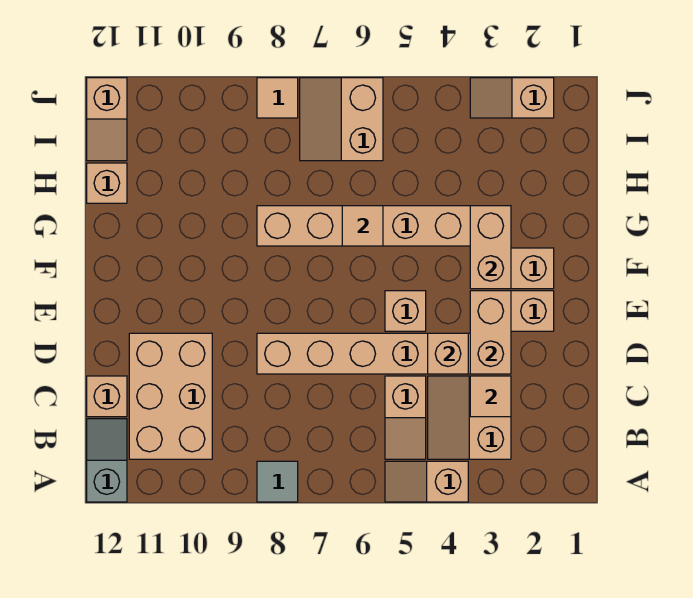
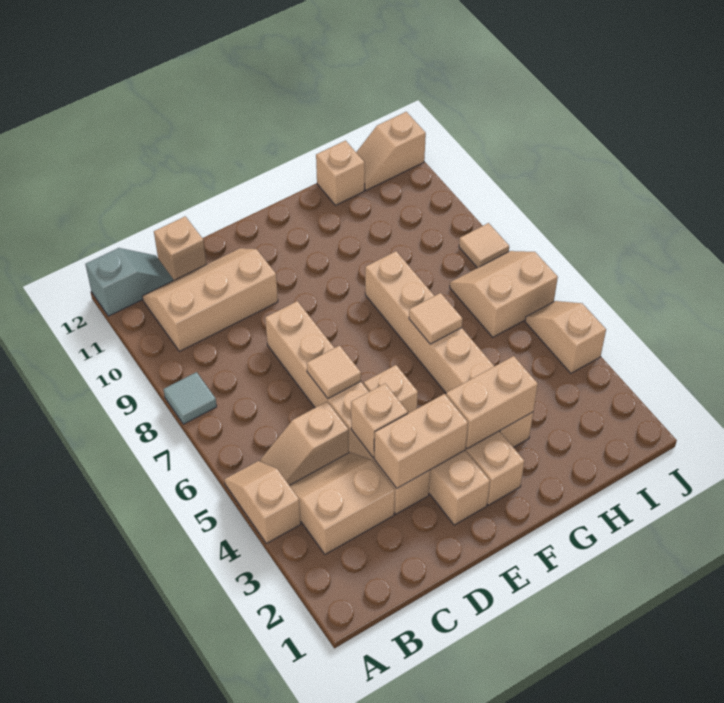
tan brick B10:D11 level 1 -> tan slope B10:D11 level 1 top 10
tan tile C3 level 2 -> tan tile D6 level 2
tan slope J2:J3 level 1 top 2 -> tan slope J4:J5 level 1 top 4

